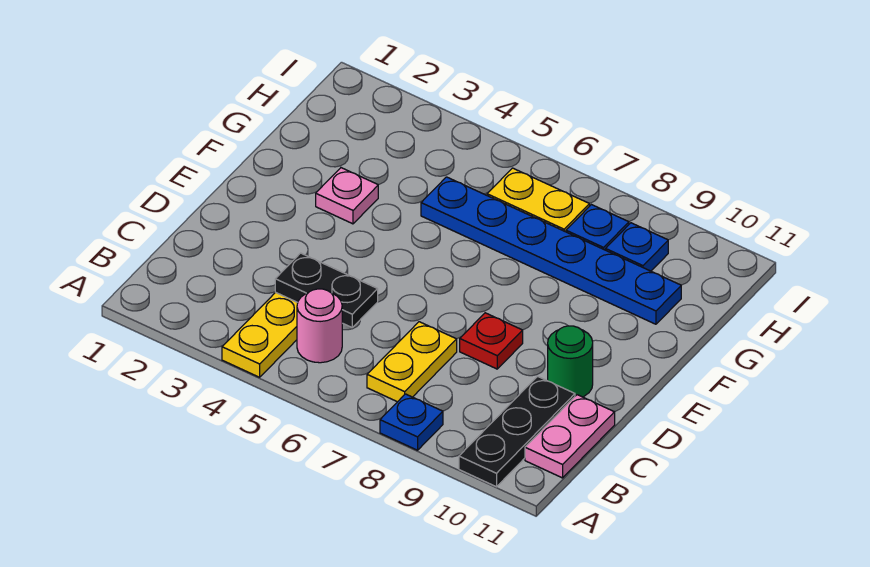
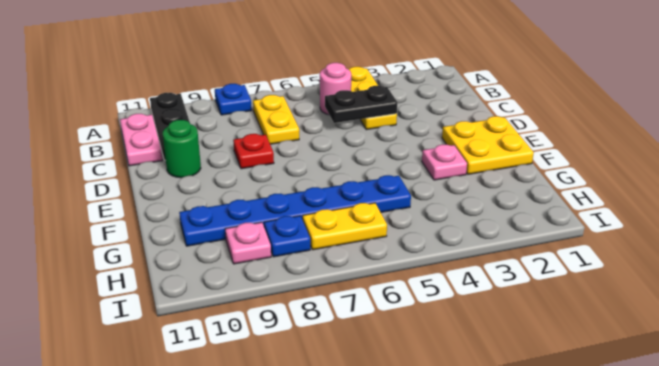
none -> yellow plate E1:F2 level 1
blue plate H9 level 1 -> pink plate H9 level 1

